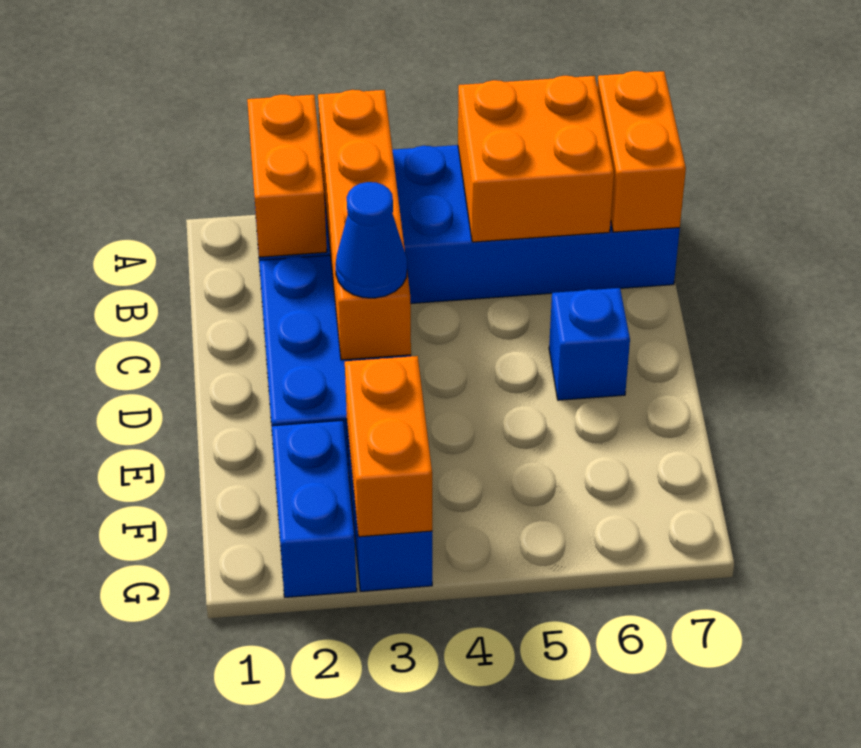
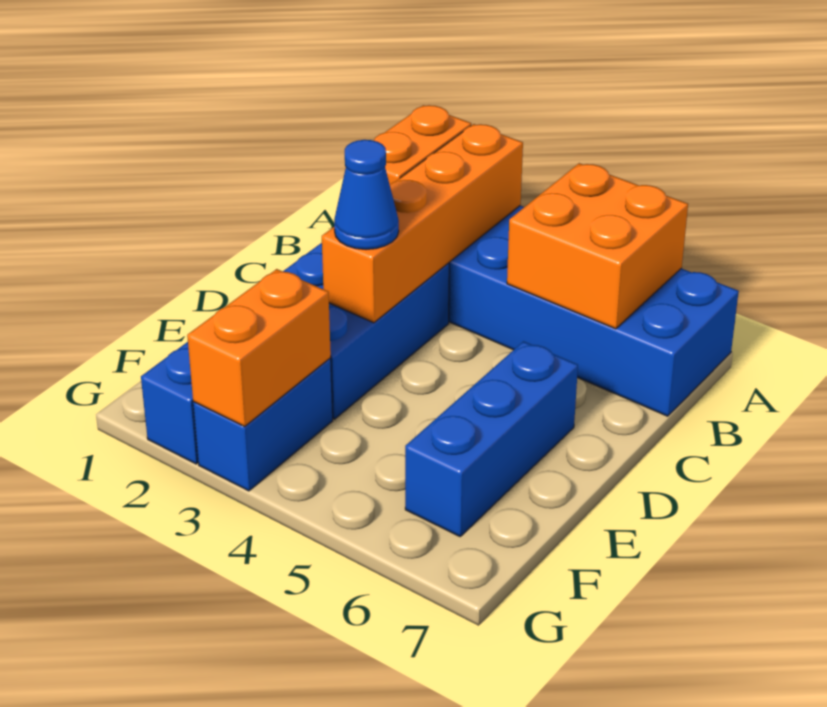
orange brick A7:B7 level 2 -> none
blue brick D6 level 1 -> blue brick D6:F6 level 1

